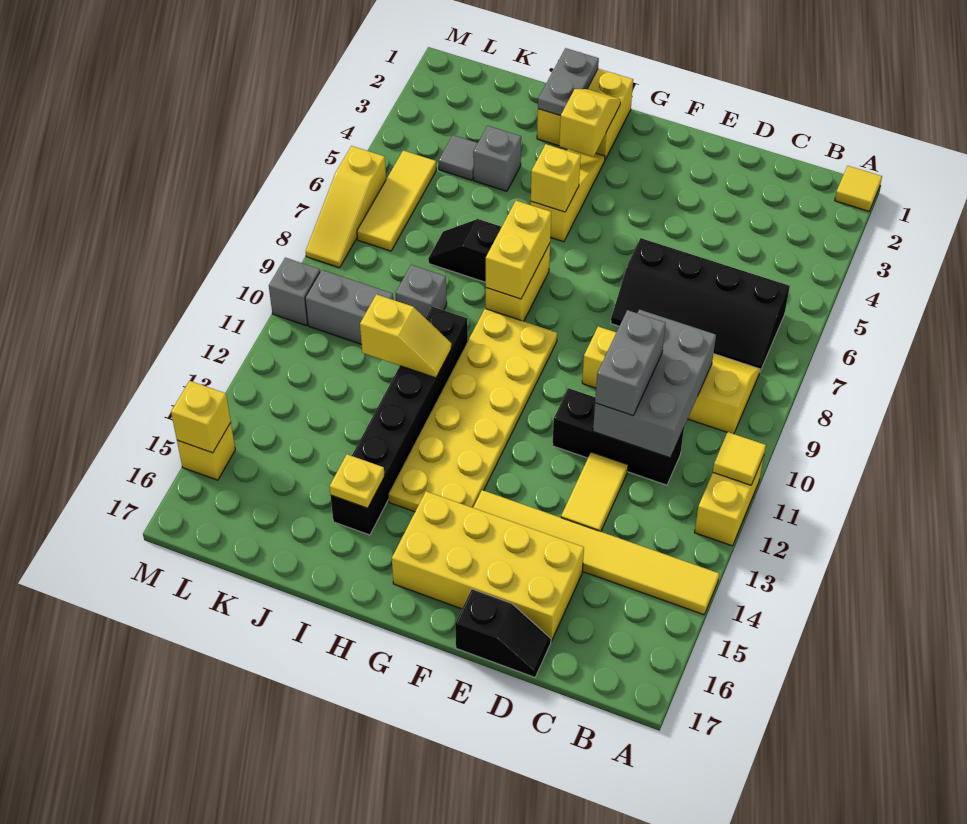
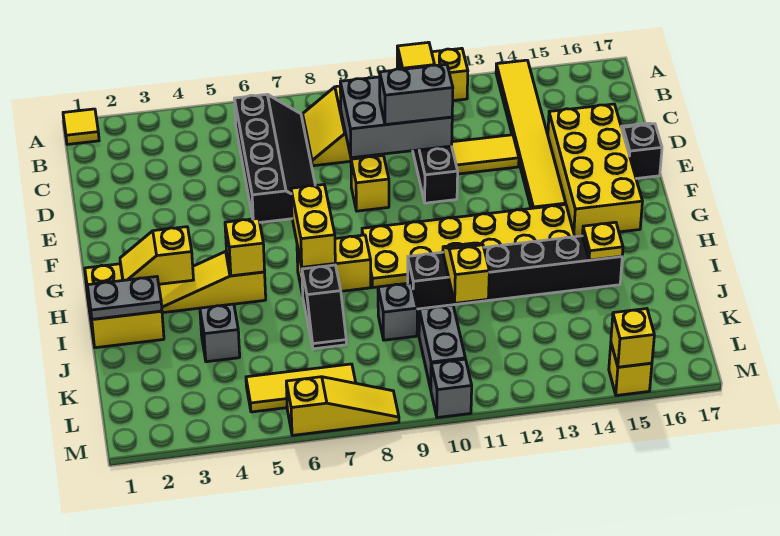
yellow brick H7:H8 level 2 -> yellow brick G7:H7 level 2
grey tile K4 level 1 -> none

